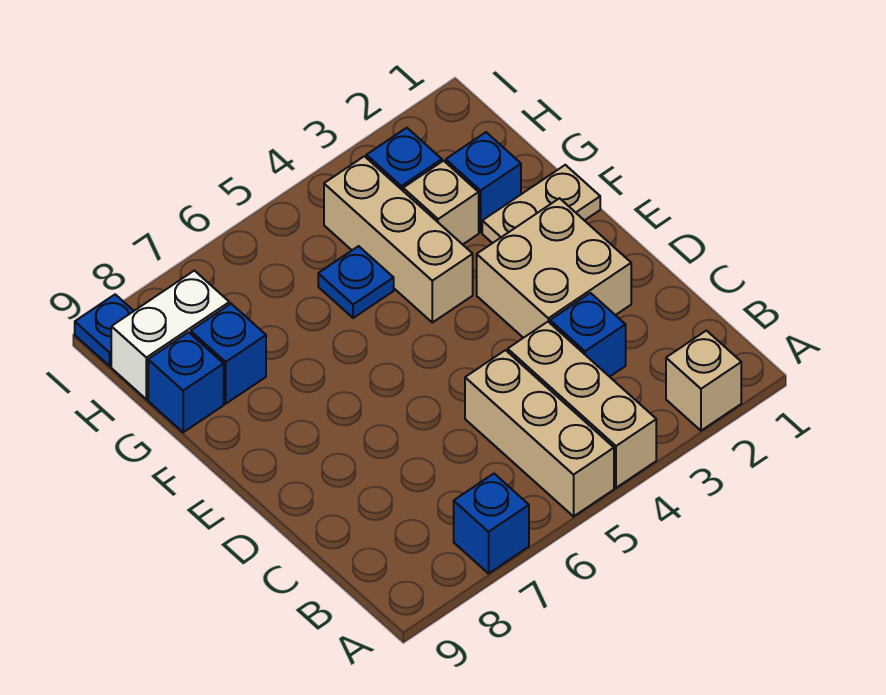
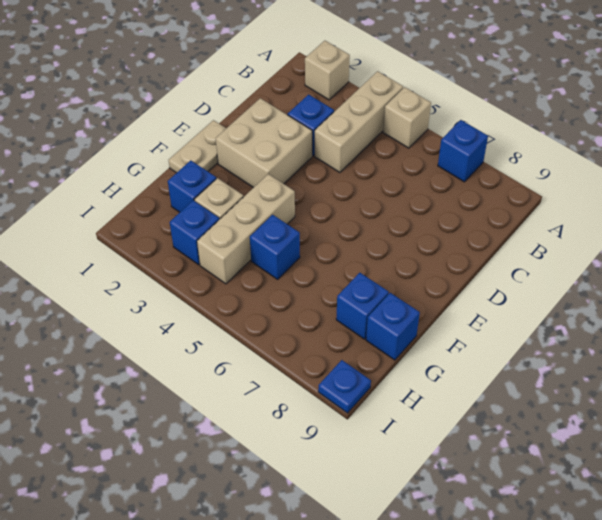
tan brick A5:C5 level 1 -> tan brick A5 level 1
tan plate F1:F2 level 1 -> tan plate E1:F1 level 1
blue plate G5 level 1 -> blue brick G5 level 1
white brick H8:H9 level 1 -> none

